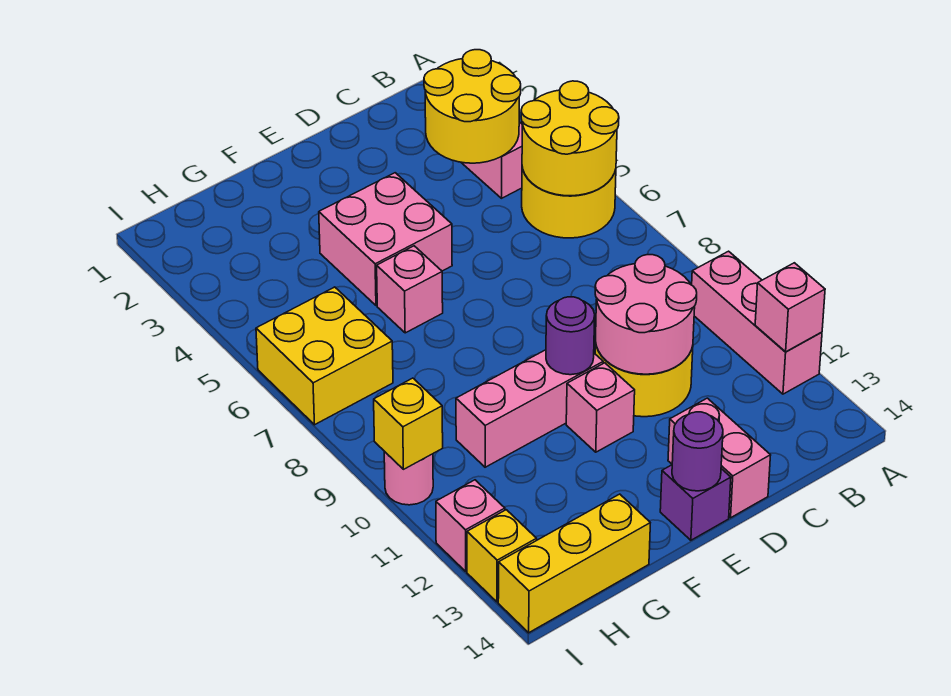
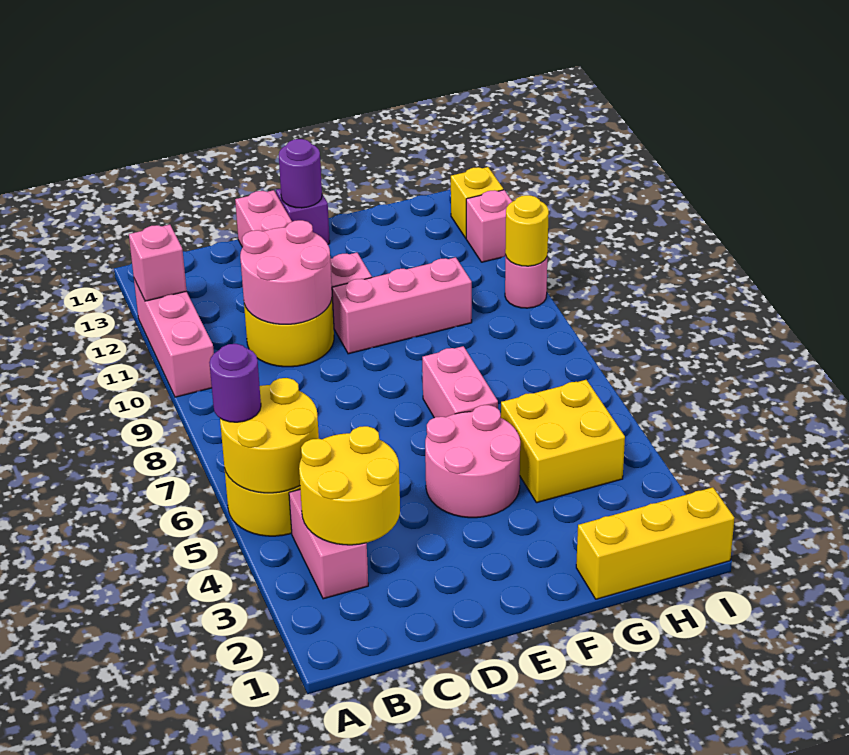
pink brick E4:F5 level 1 -> pink round brick E4:F5 level 1
purple round brick E10 level 2 -> purple round brick A6 level 3
pink brick F6 level 1 -> pink brick F6:F7 level 1
yellow brick G14:I14 level 1 -> yellow brick G1:I1 level 1
yellow brick H6:I7 level 1 -> yellow brick G4:H5 level 1
yellow brick I10 level 2 -> yellow round brick I10 level 2

